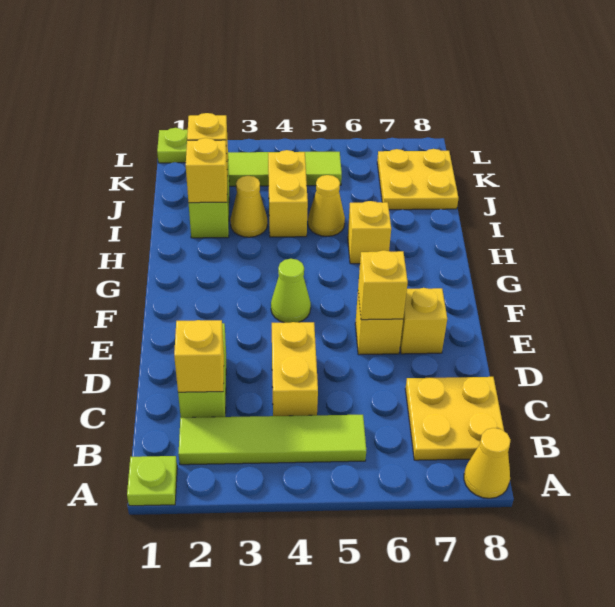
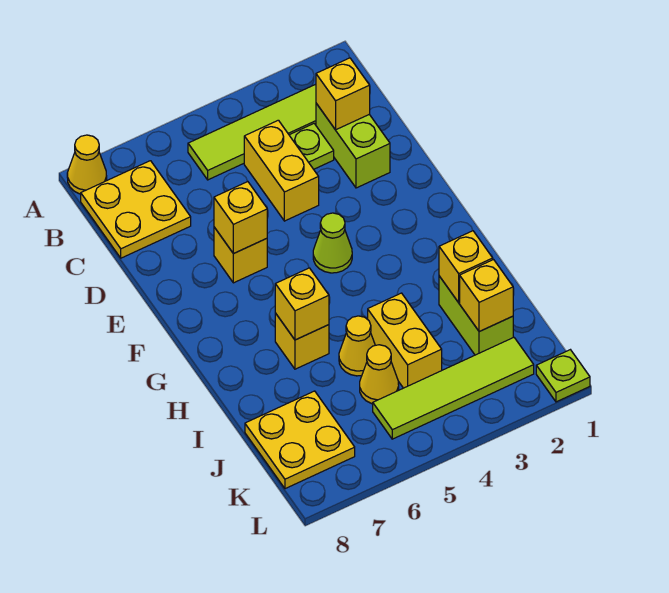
lime plate A1 level 1 -> lime plate C3 level 1
yellow brick E7 level 1 -> yellow brick H6 level 2
yellow cone I3 level 1 -> yellow cone J5 level 1

